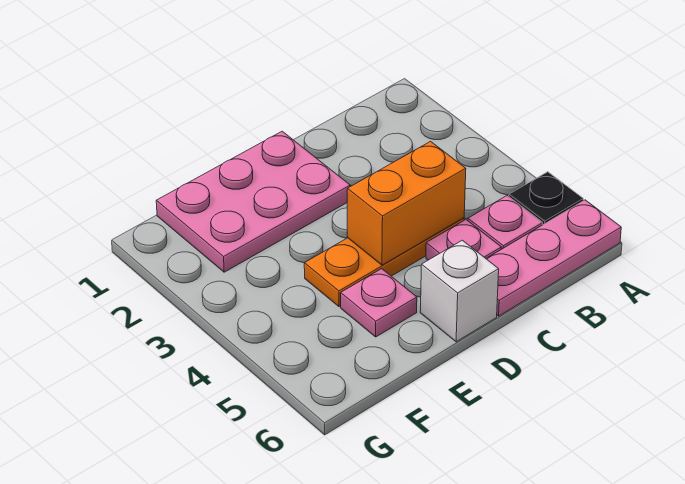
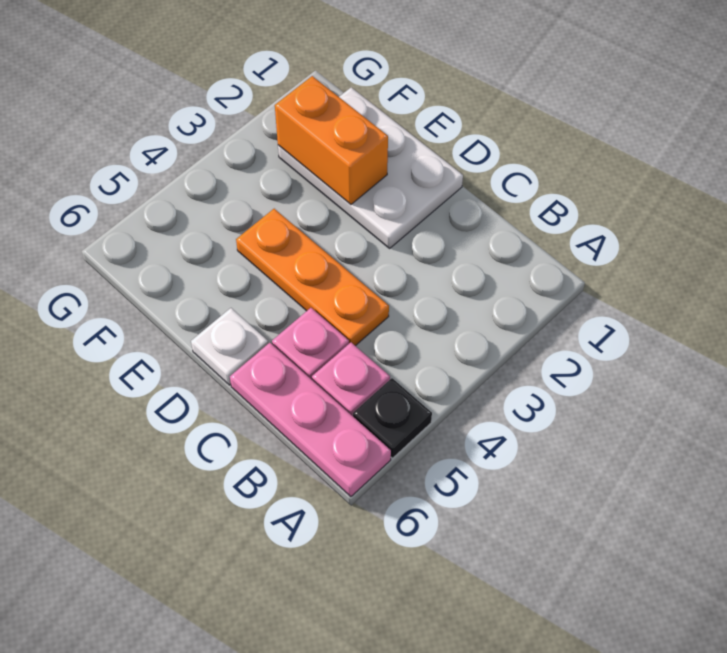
orange brick C4:D4 level 2 -> orange brick E2:F2 level 2
pink plate D1:F2 level 1 -> white plate D1:F2 level 1
white brick D6 level 1 -> white plate D6 level 1
pink plate E5 level 1 -> none

